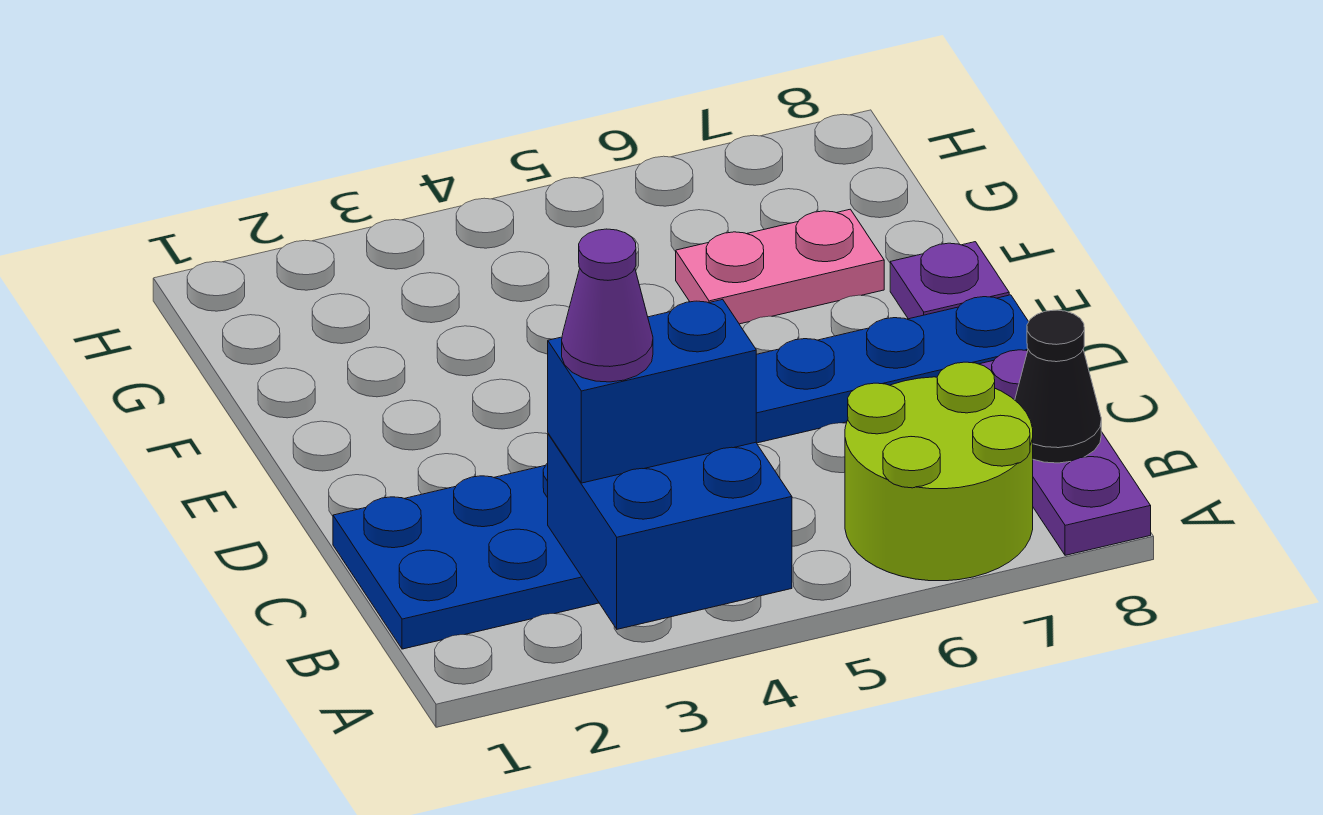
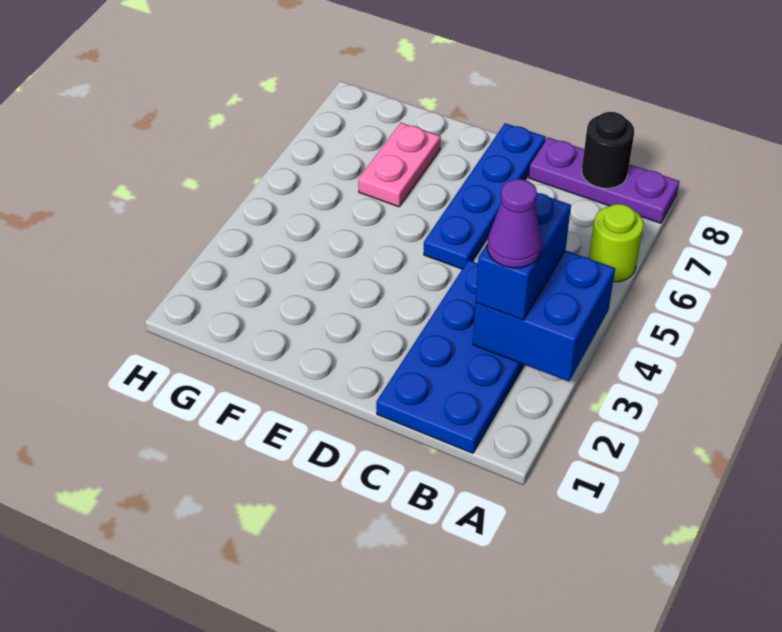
lime round brick A6:B7 level 1 -> lime round brick A6 level 1
black cone B8 level 2 -> black round brick B8 level 2
purple plate E8 level 1 -> none

